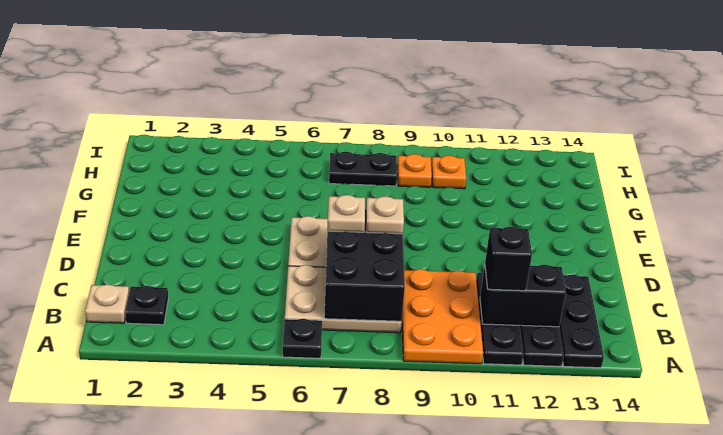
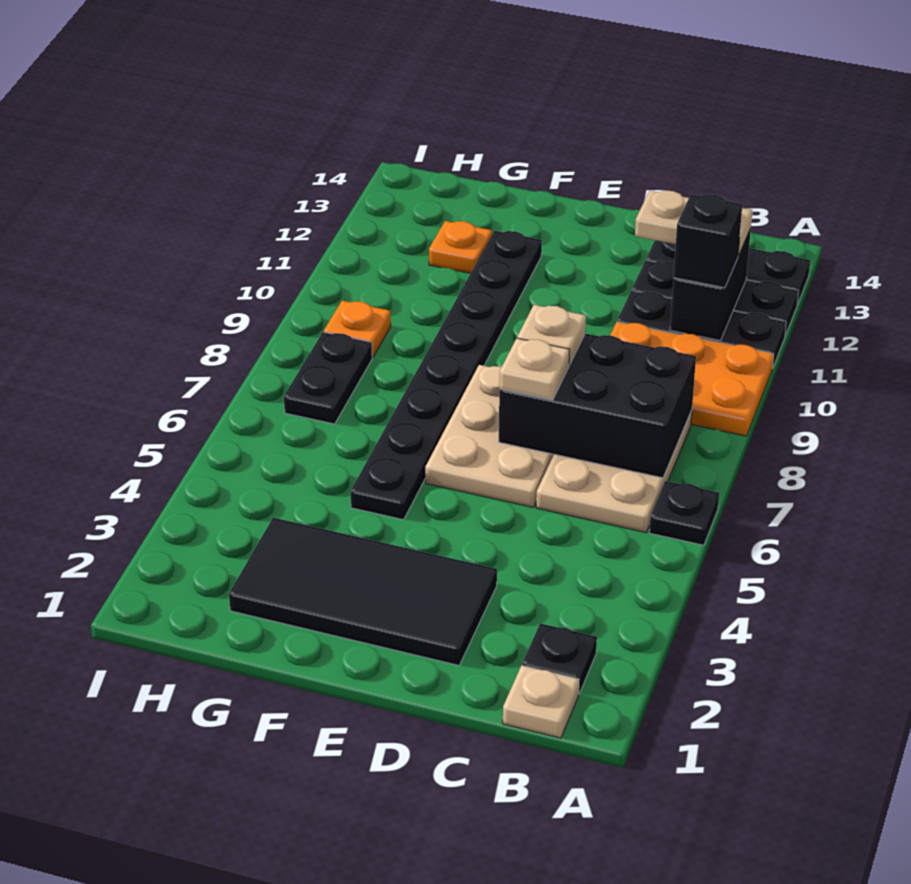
none -> tan plate B12:C12 level 3
none -> black tile D2:G3 level 1
none -> black plate F5:F12 level 1
orange plate H10 level 1 -> orange plate G12 level 1

